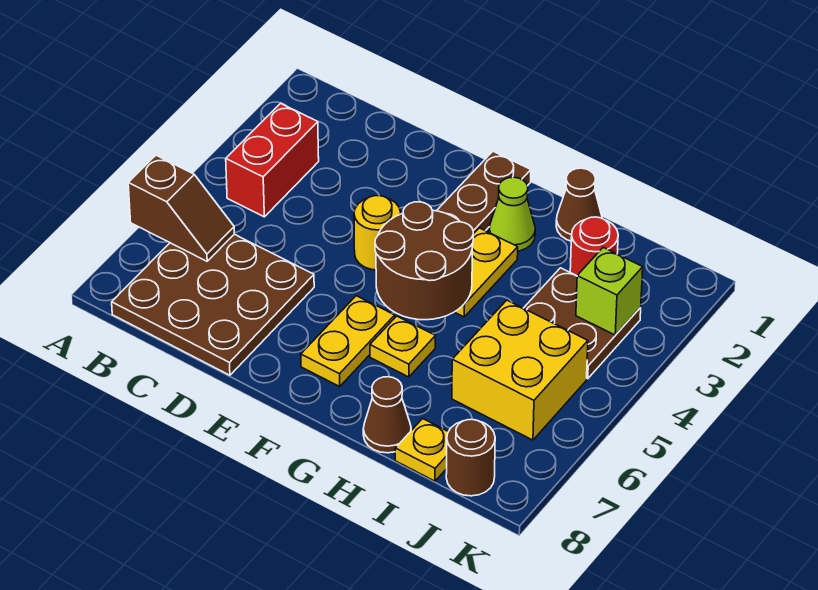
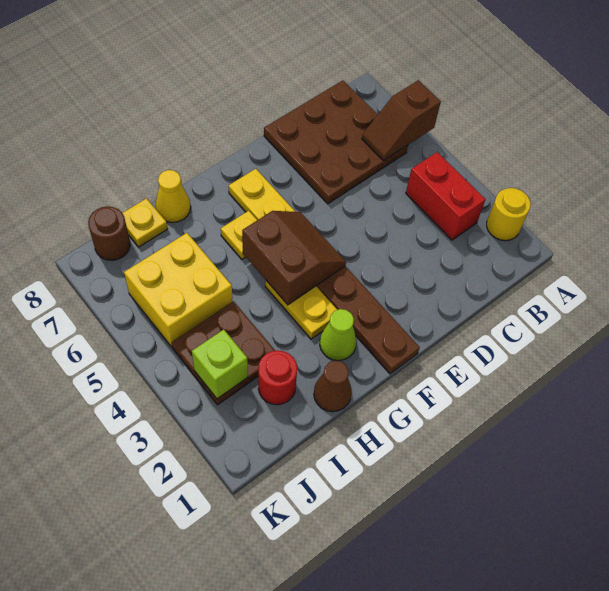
yellow round brick E4 level 1 -> yellow round brick A2 level 1
brown round brick F4:G5 level 2 -> brown slope F4:G5 level 2 top G
brown cone H8 level 1 -> yellow cone H8 level 1

